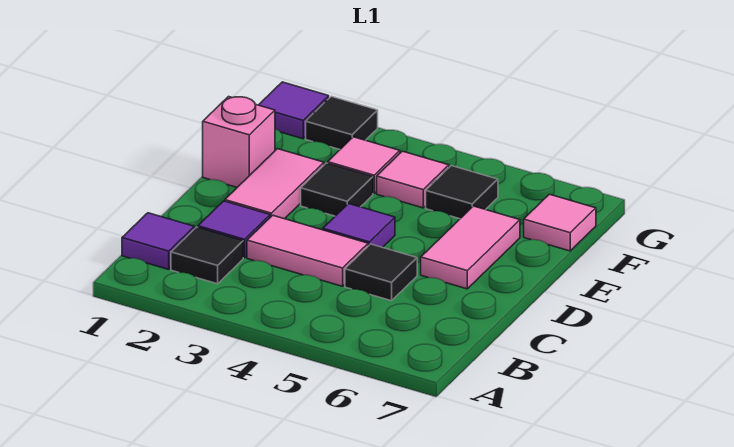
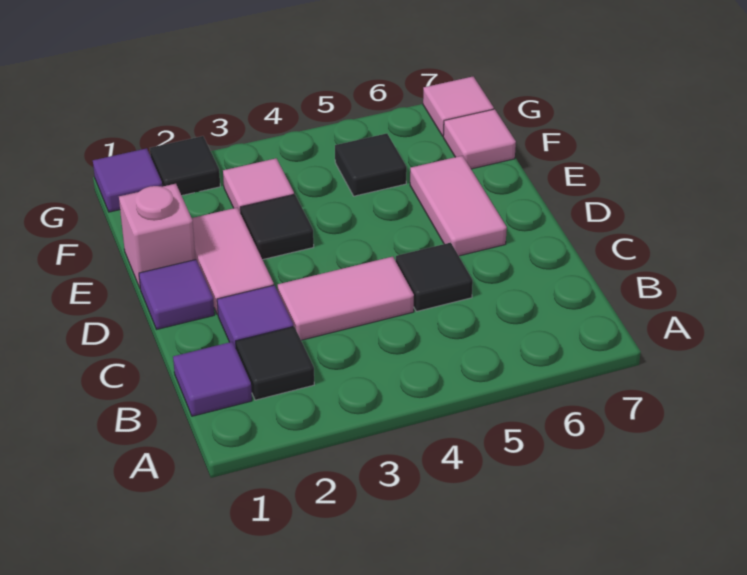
purple tile D4 level 1 -> purple tile D1 level 1
pink tile F4 level 1 -> pink tile G7 level 1

